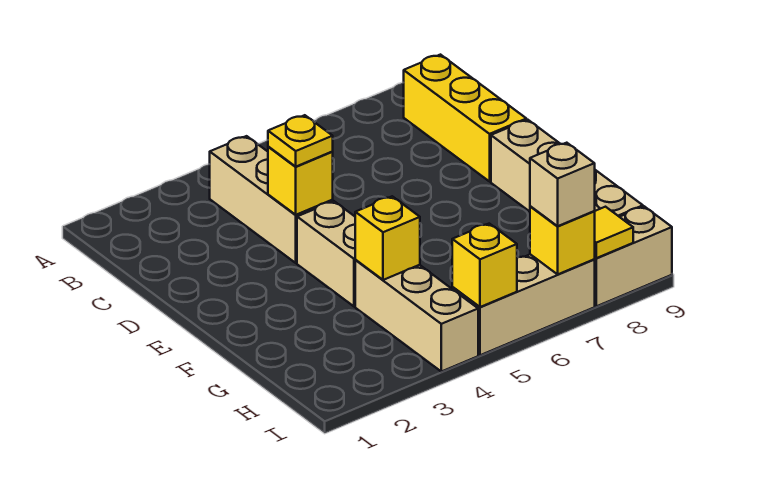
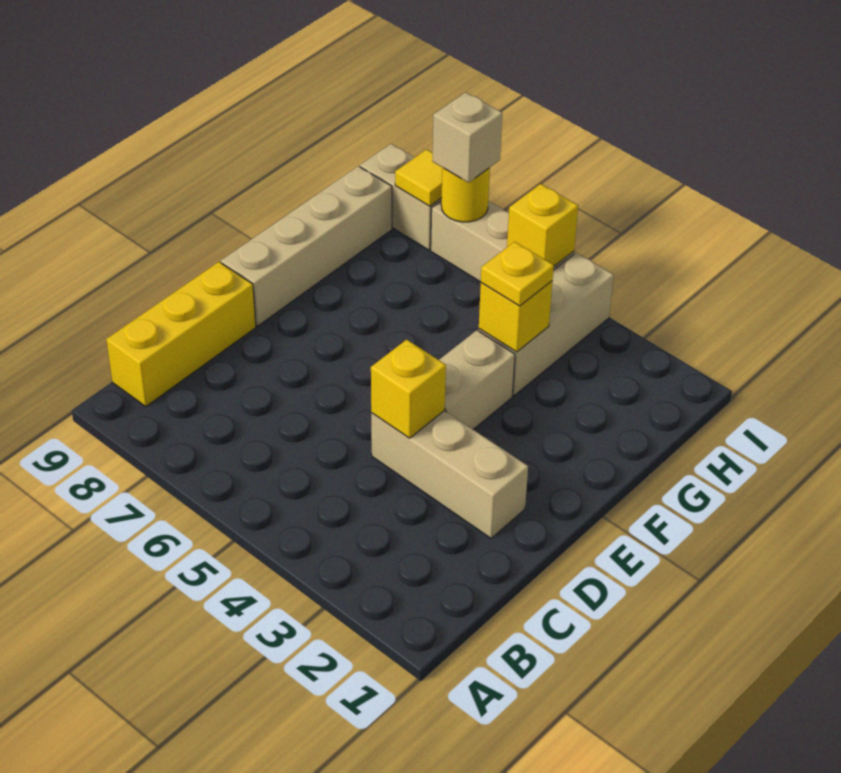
tan brick B4:D4 level 1 -> tan brick D2:D4 level 1
yellow plate D4 level 3 -> yellow plate G4 level 3
yellow brick I7 level 2 -> yellow round brick I7 level 2

